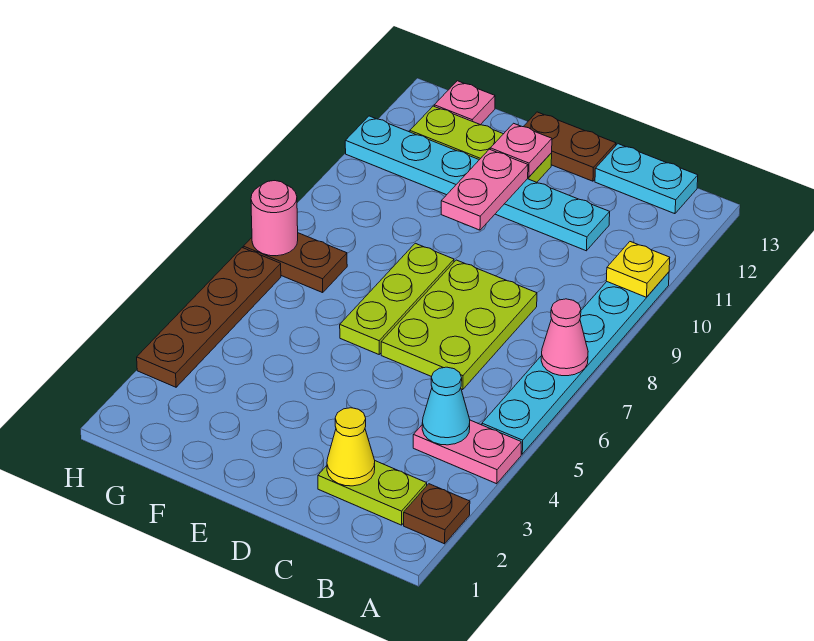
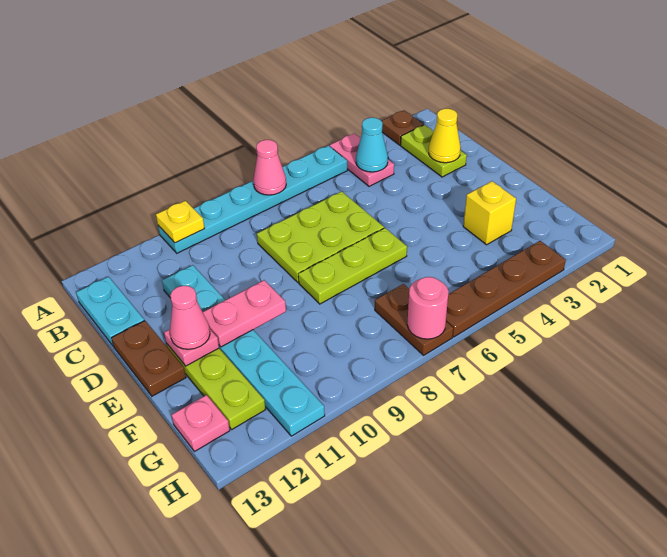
none -> pink cone E12 level 3
none -> yellow brick F3 level 1

